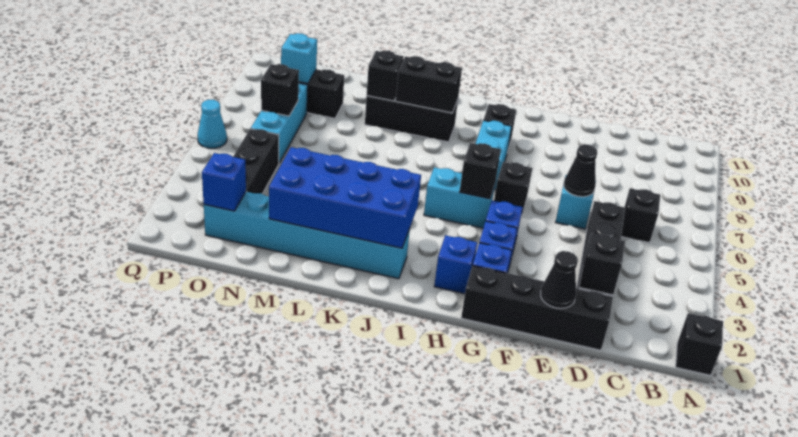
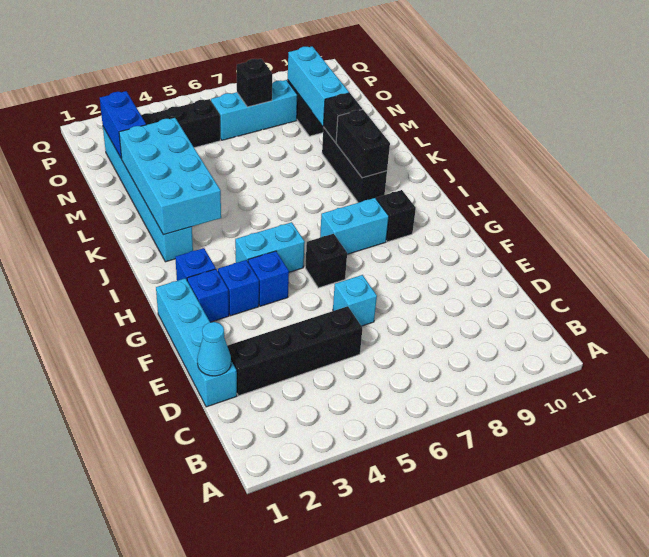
black brick A1 level 1 -> none
black brick C6 level 1 -> none
black brick D1:G1 level 1 -> cyan brick D1:G1 level 1
black brick D2 level 2 -> none
black cone E1 level 2 -> none
black cone E6 level 2 -> none
cyan brick H5:I5 level 1 -> cyan brick H4:H5 level 1
black brick H5 level 2 -> none
blue brick J2:M3 level 2 -> cyan brick J2:M3 level 2
blue brick O2 level 2 -> blue brick N2:O2 level 2
cyan brick O9 level 2 -> cyan brick M9:O9 level 2
cyan cone Q6 level 1 -> cyan cone D1 level 2

